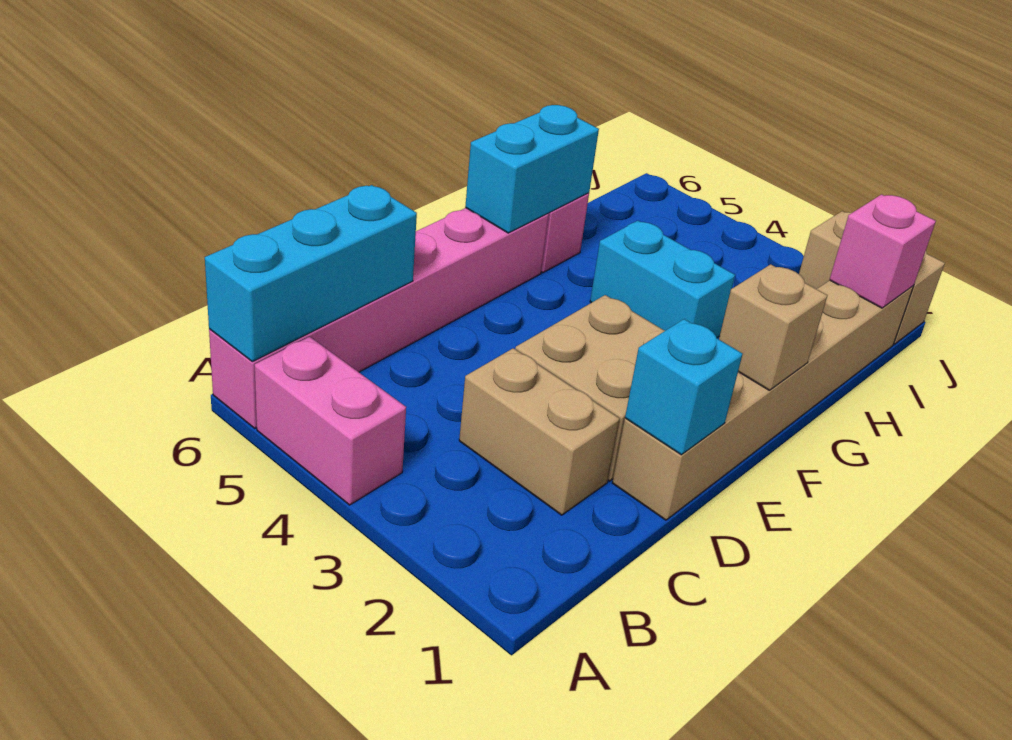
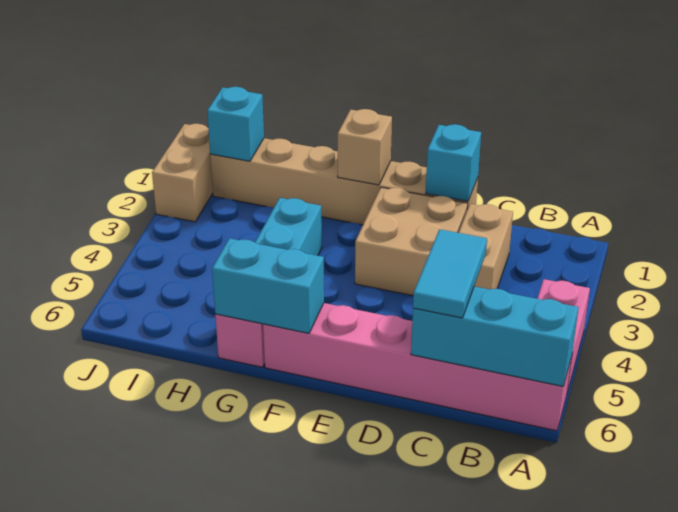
none -> cyan tile C5:C6 level 3
pink brick I1 level 2 -> cyan brick I1 level 2

